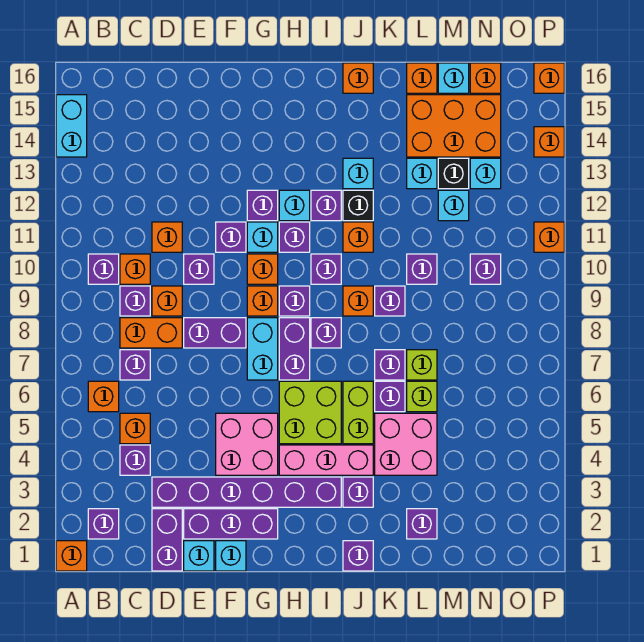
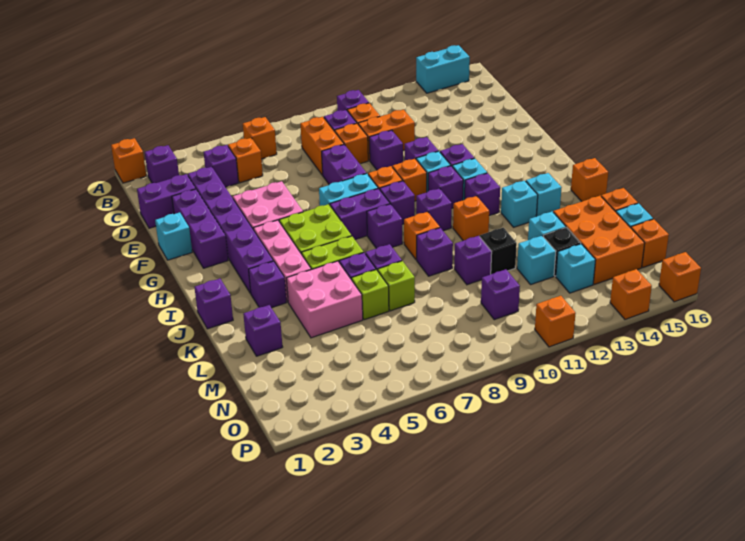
purple brick C7 level 1 -> none
orange brick D11 level 1 -> orange brick D10:D11 level 1
cyan brick E1 level 1 -> cyan brick J14 level 1
black brick J12 level 1 -> black brick L11 level 1

